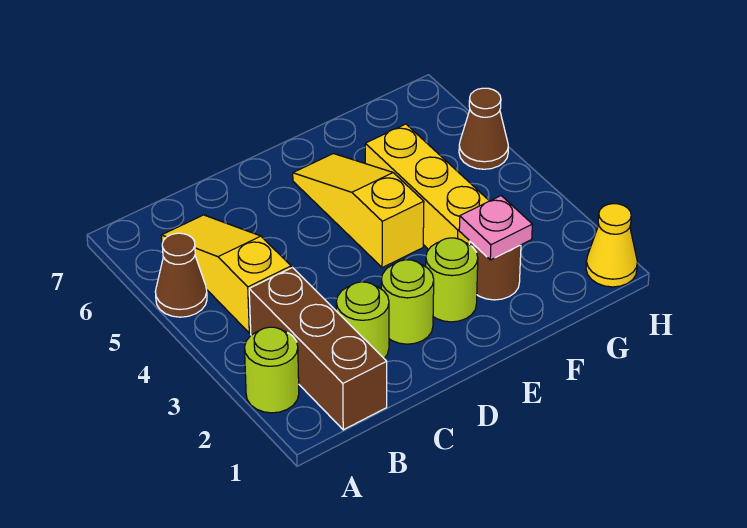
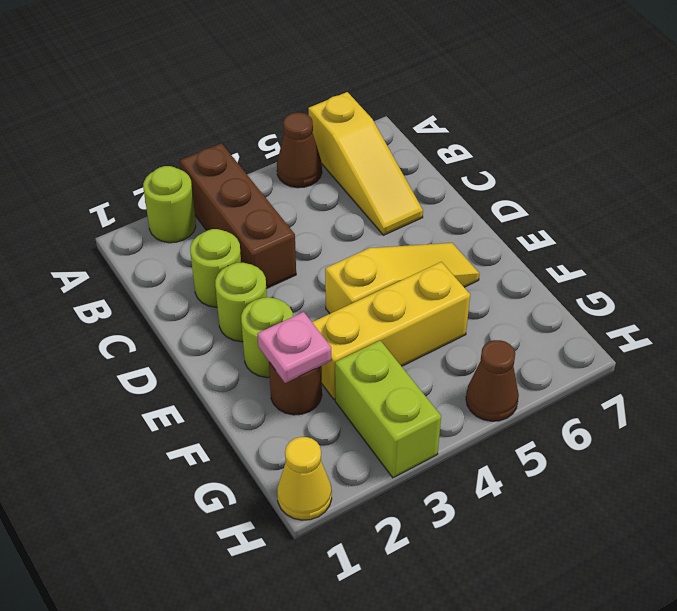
brown brick B1:B3 level 1 -> brown brick A3:C3 level 1
yellow slope B4:B6 level 1 top 4 -> yellow slope A6:C6 level 1 top A
none -> lime brick G3:H3 level 1

